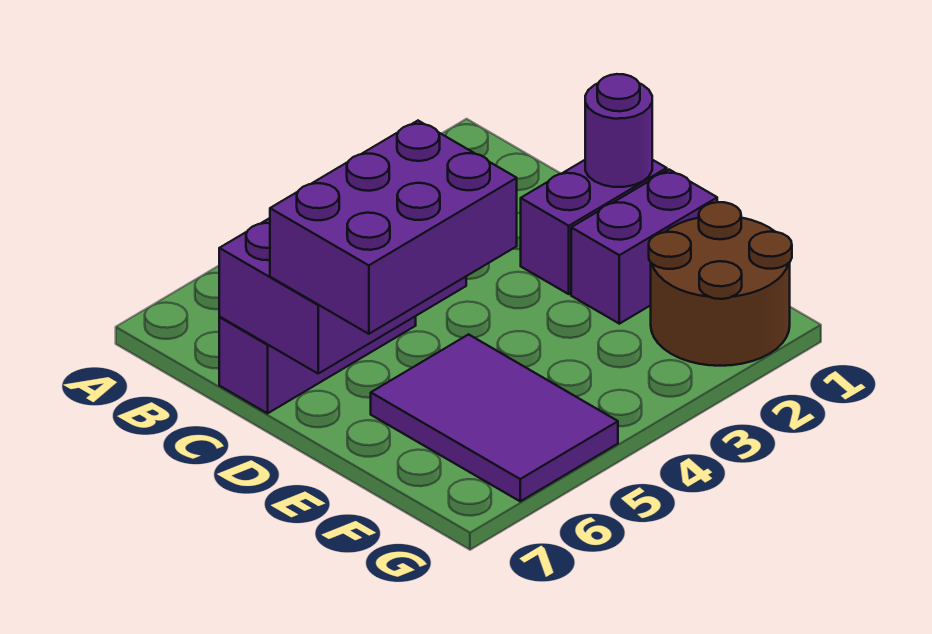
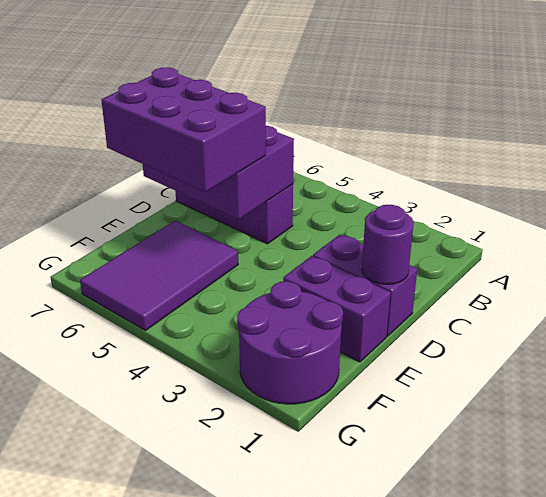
brown round brick F1:G2 level 1 -> purple round brick F1:G2 level 1

